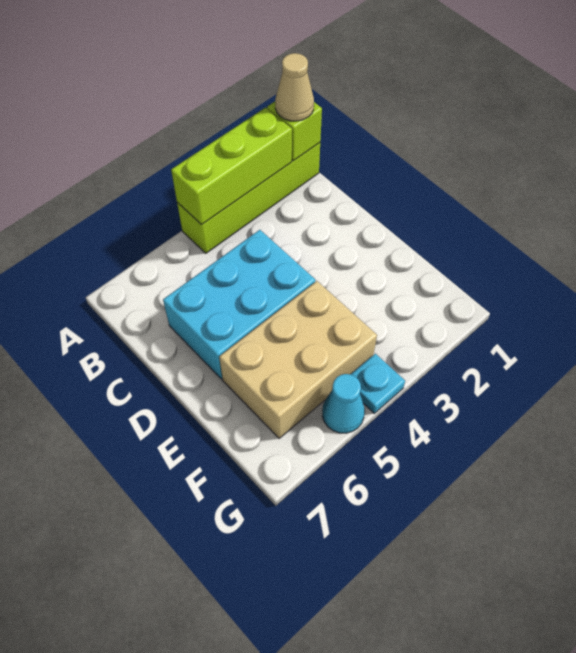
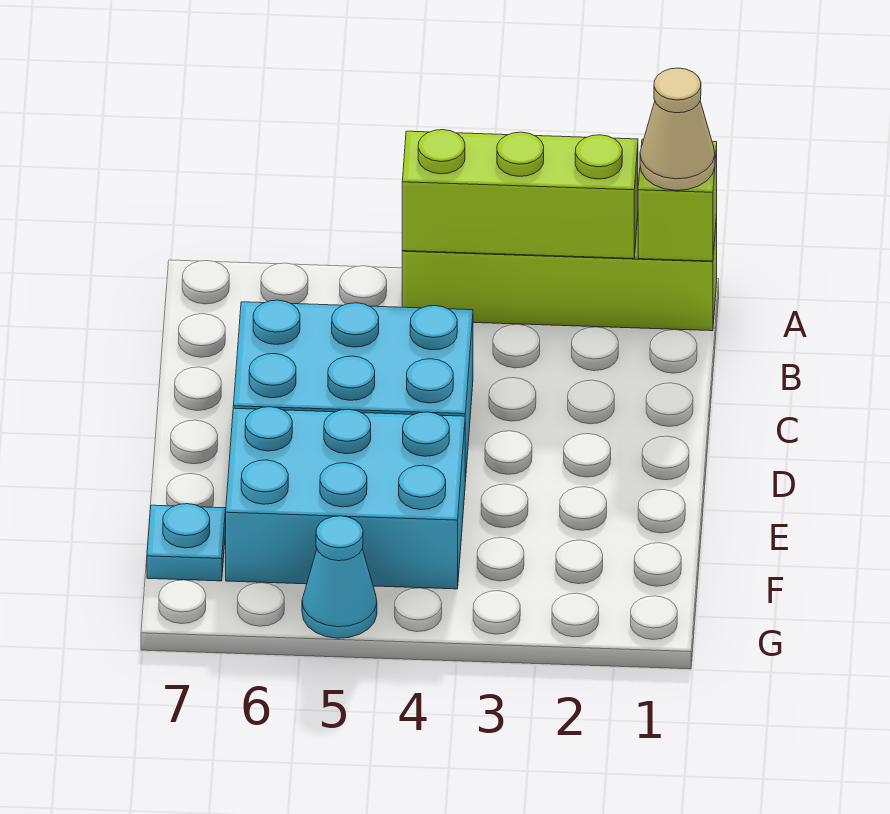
tan brick E4:F6 level 1 -> cyan brick E4:F6 level 1
cyan plate G4 level 1 -> cyan plate F7 level 1

